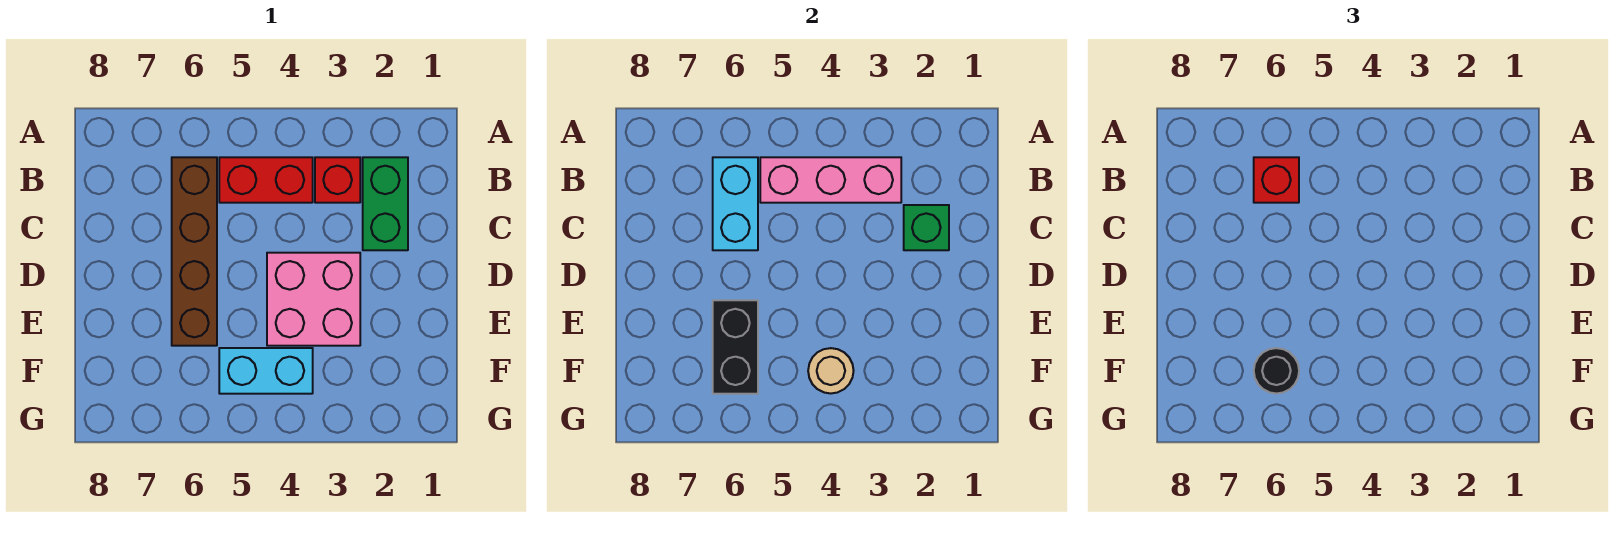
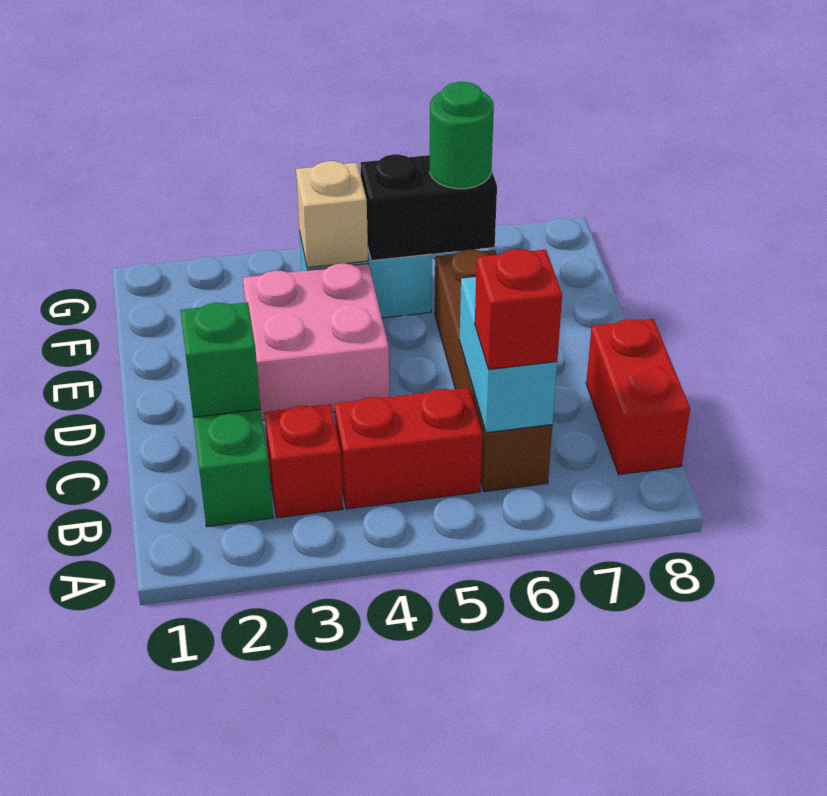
pink brick B3:B5 level 2 -> none
none -> red brick B8:C8 level 1
black brick E6:F6 level 2 -> black brick F5:F6 level 2
tan round brick F4 level 2 -> tan brick F4 level 2
black round brick F6 level 3 -> green round brick F6 level 3

